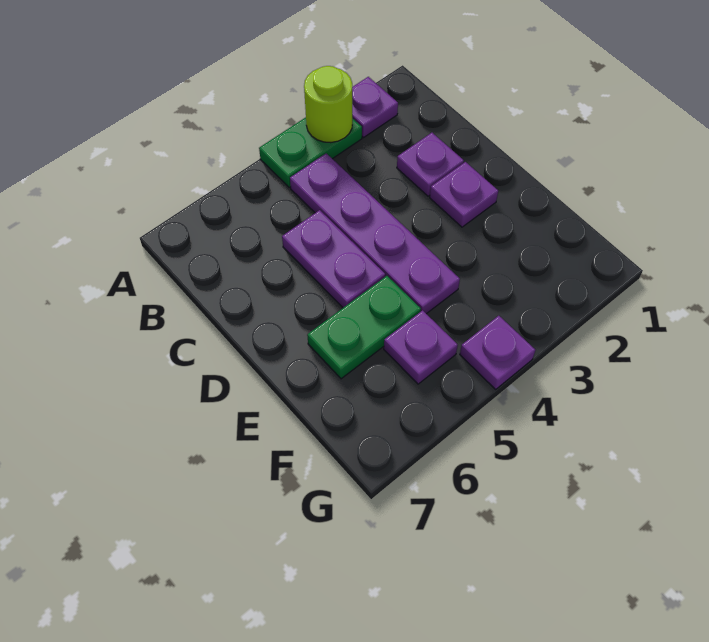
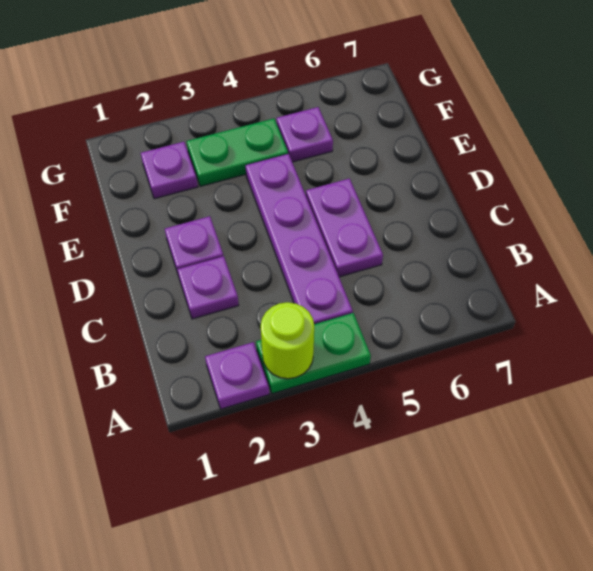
green plate E5:E6 level 1 -> green plate F3:F4 level 1
purple plate G4 level 1 -> purple plate F2 level 1

